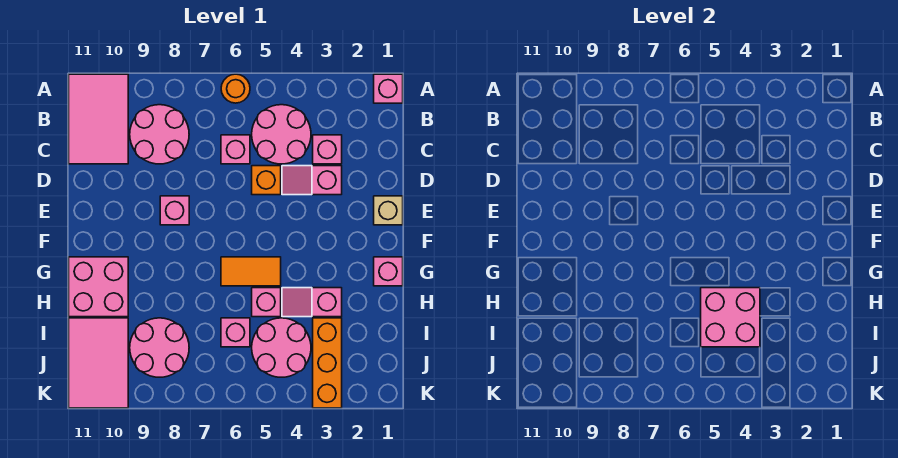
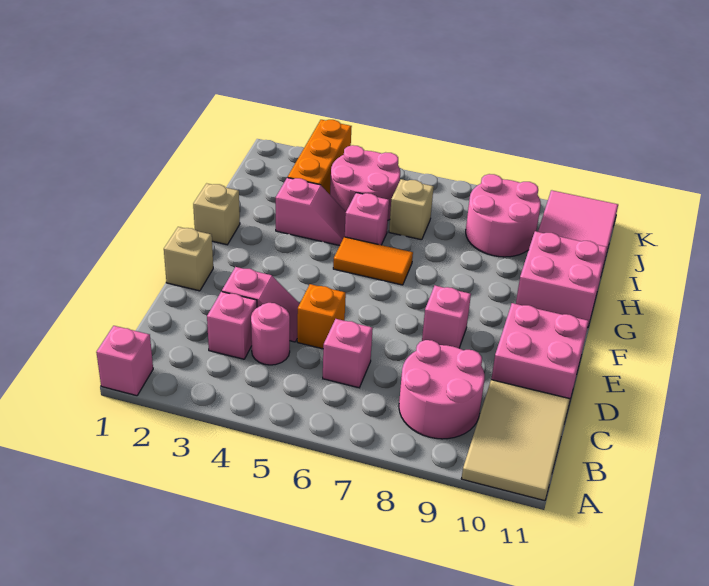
orange round brick A6 level 1 -> none
pink tile A10:C11 level 1 -> tan tile A10:C11 level 1
pink round brick B4:C5 level 1 -> pink round brick C4 level 1
pink brick G1 level 1 -> tan brick G1 level 1
pink brick H4:I5 level 2 -> pink brick D10:E11 level 1
pink brick I6 level 1 -> tan brick I6 level 1

